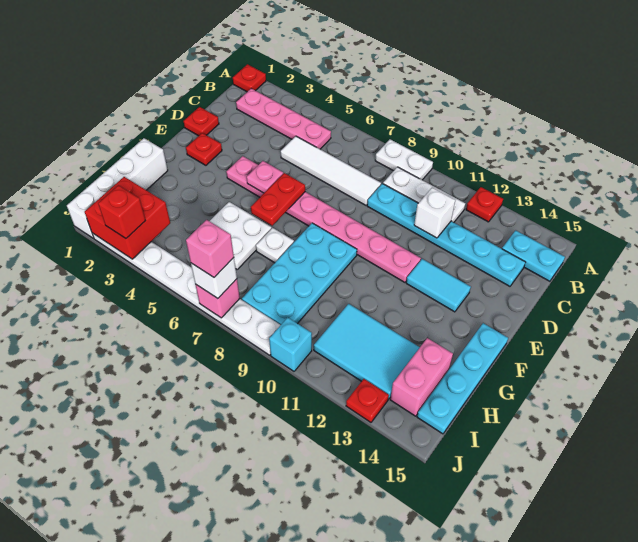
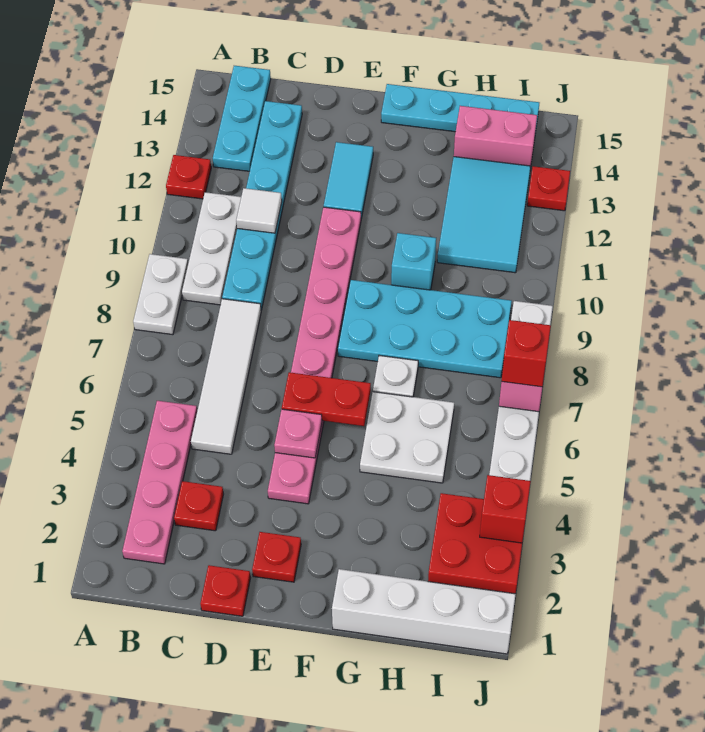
red plate A1 level 1 -> red plate C3 level 1
cyan plate B14:B15 level 1 -> cyan plate B13:B15 level 1
white brick C11 level 2 -> white tile C11 level 2
white brick J7 level 3 -> red brick J7 level 3
pink brick J7 level 4 -> none
cyan brick J10 level 1 -> cyan brick G10 level 1

